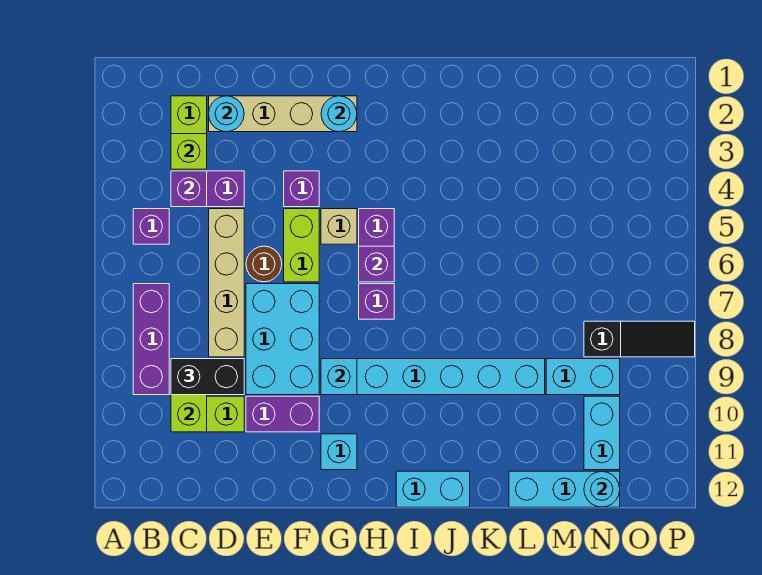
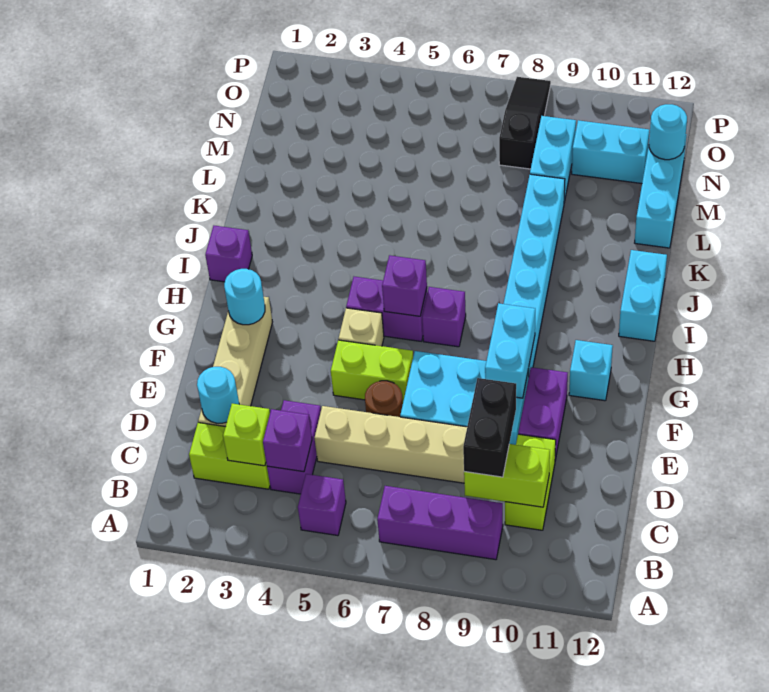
purple brick F4 level 1 -> purple brick I1 level 1
cyan brick G9 level 2 -> cyan brick F9:G9 level 2

